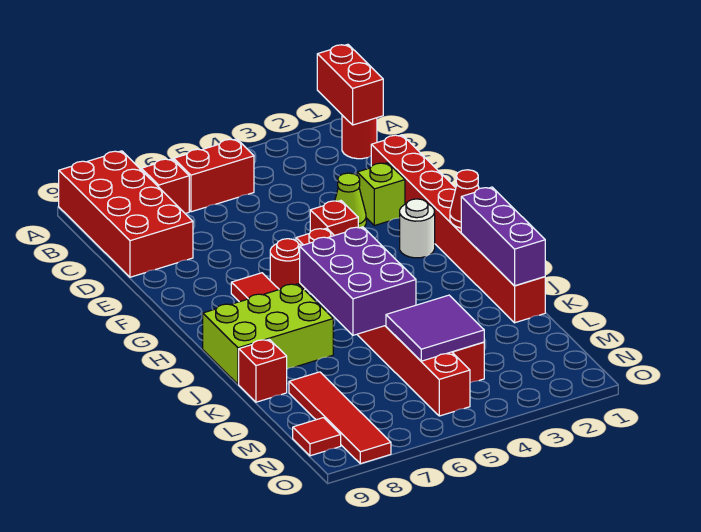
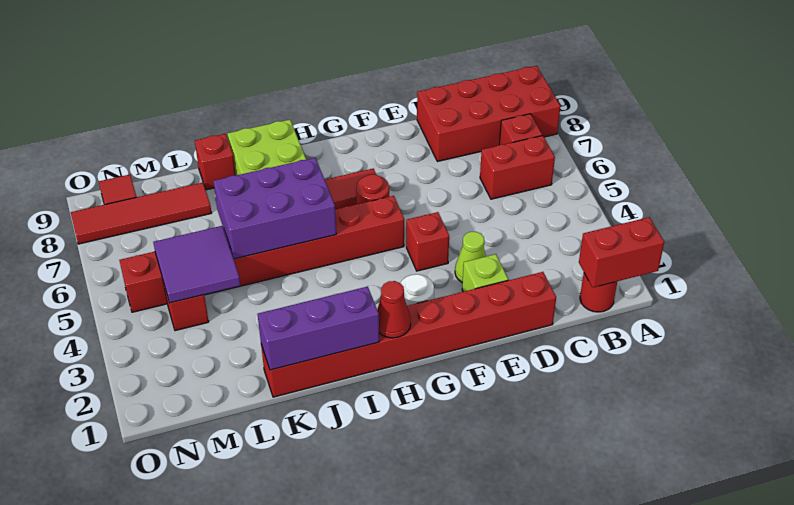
red brick B5:B6 level 1 -> red brick B6:C6 level 1

